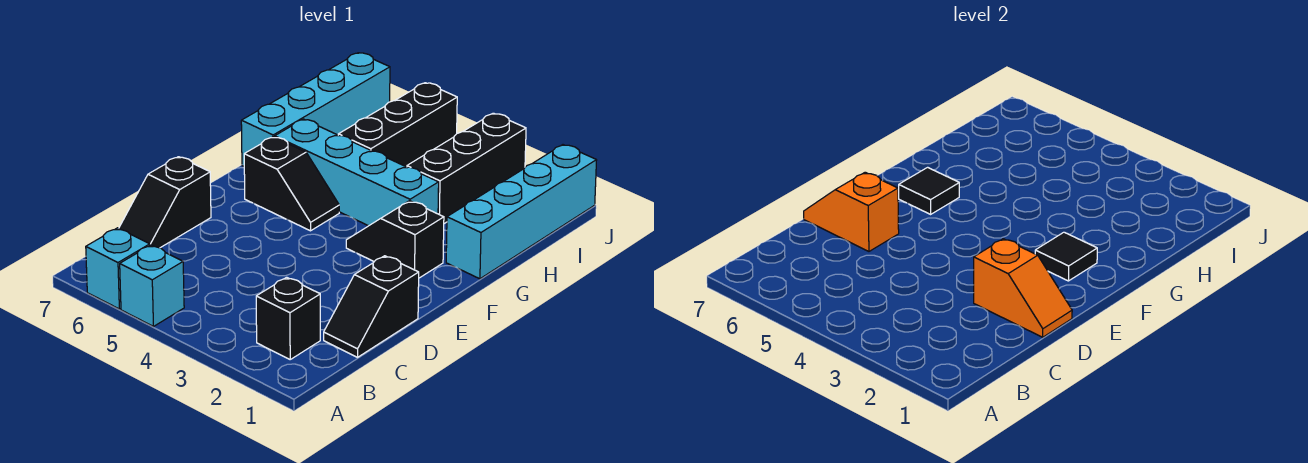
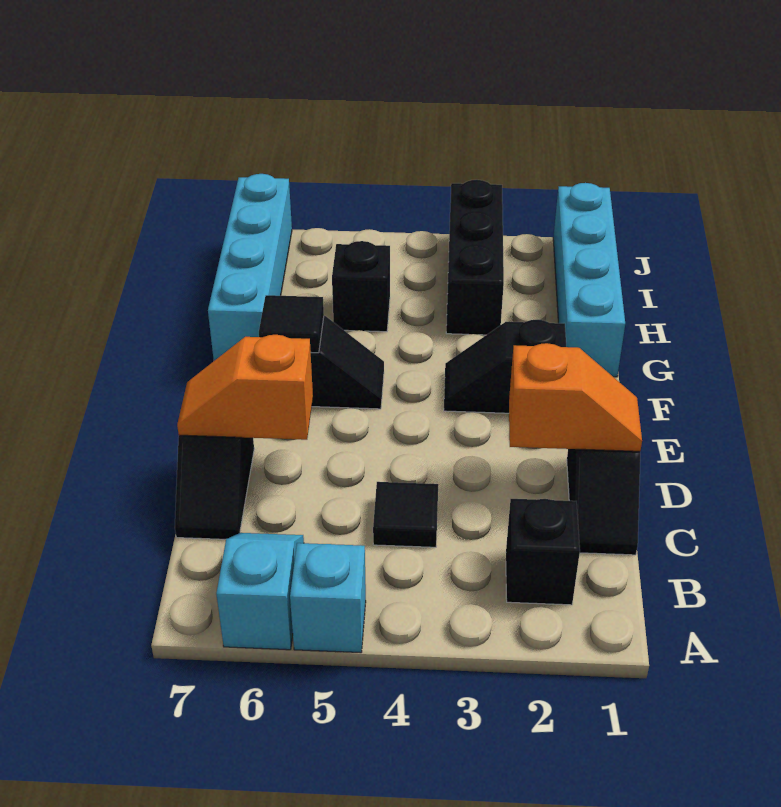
black tile F2 level 2 -> black tile C4 level 1
cyan brick G3:G6 level 1 -> none
black brick H5:J5 level 1 -> black brick H5 level 1

